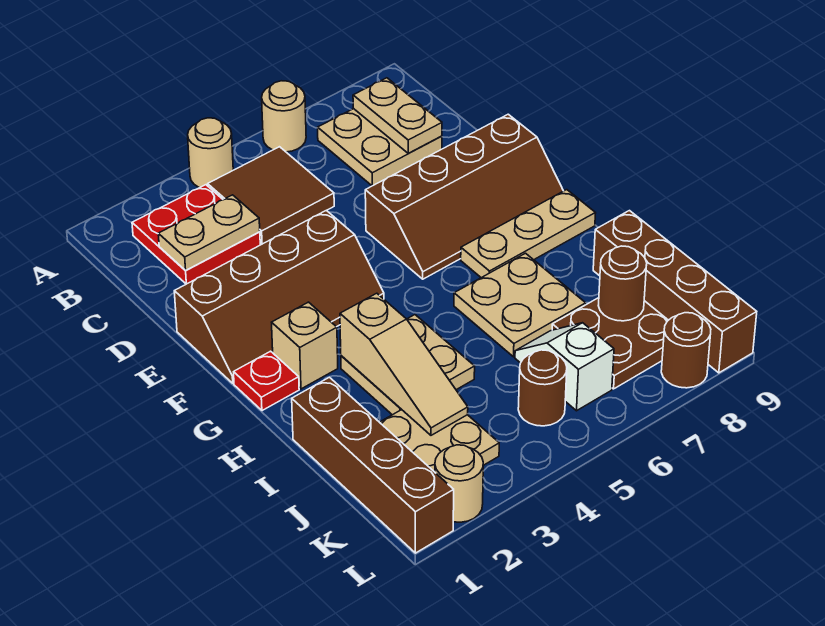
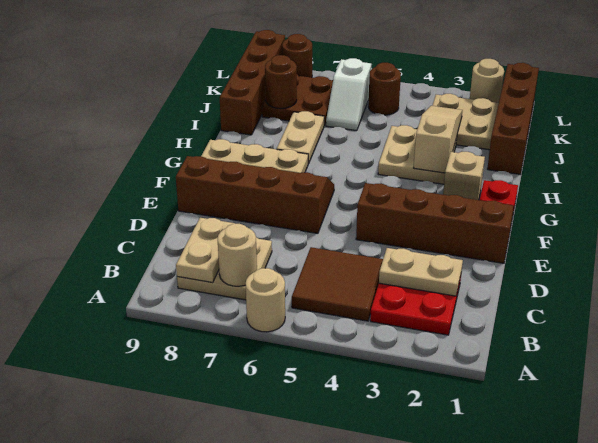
tan round brick A4 level 1 -> tan round brick B7 level 2
tan plate H6:I7 level 1 -> tan plate H7:I7 level 1

